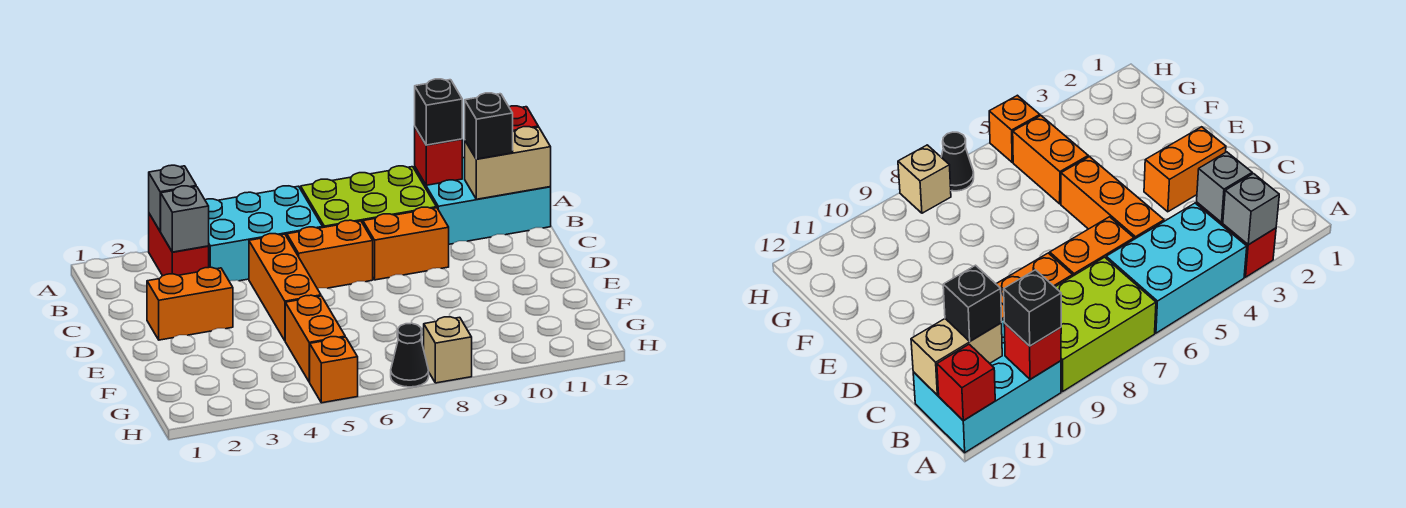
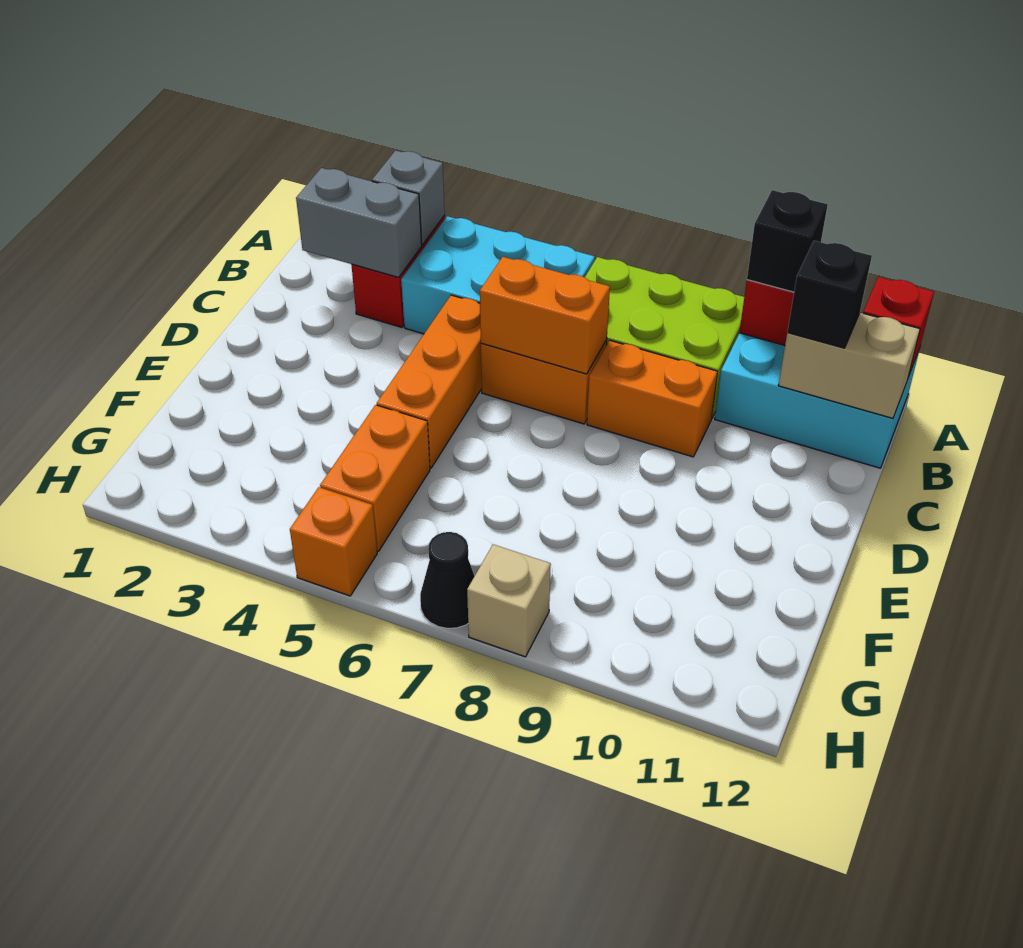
grey brick B3 level 2 -> grey brick B2:B3 level 2
orange brick D2:D3 level 1 -> orange brick C6:C7 level 2

